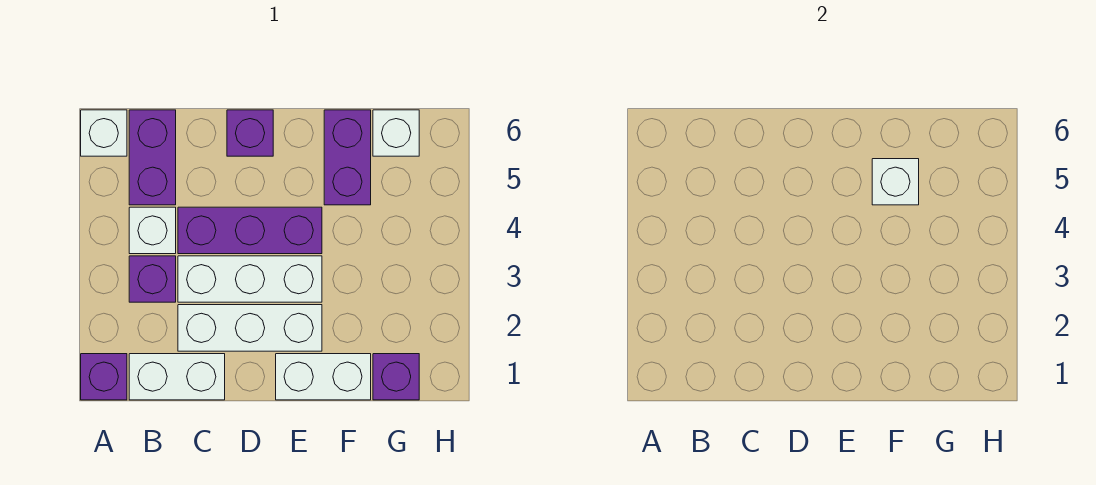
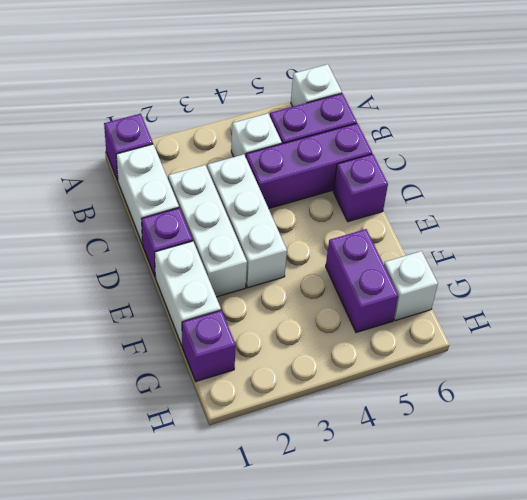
purple brick B3 level 1 -> purple brick D1 level 1
purple brick C4:E4 level 1 -> purple brick C4:C6 level 1
purple brick F5:F6 level 1 -> purple brick F5:G5 level 1
white brick F5 level 2 -> none

